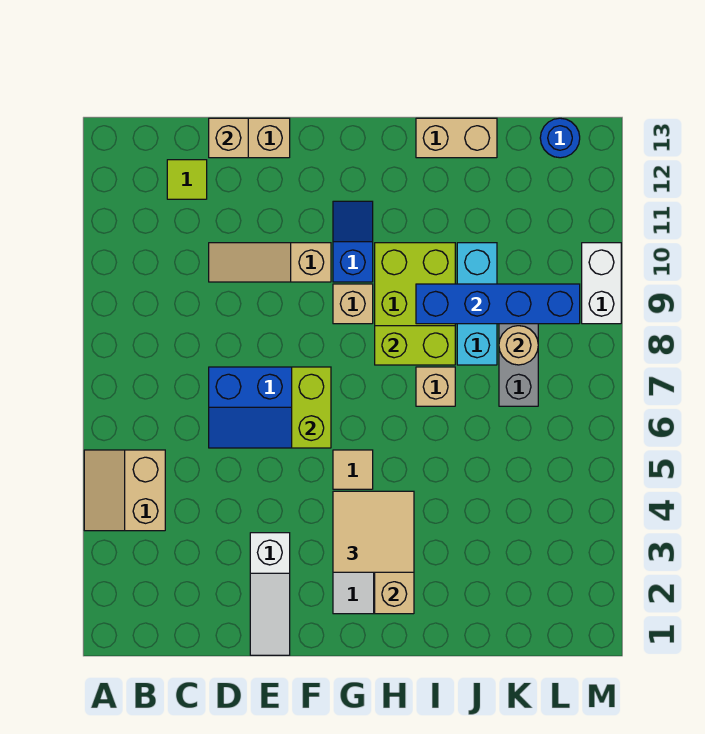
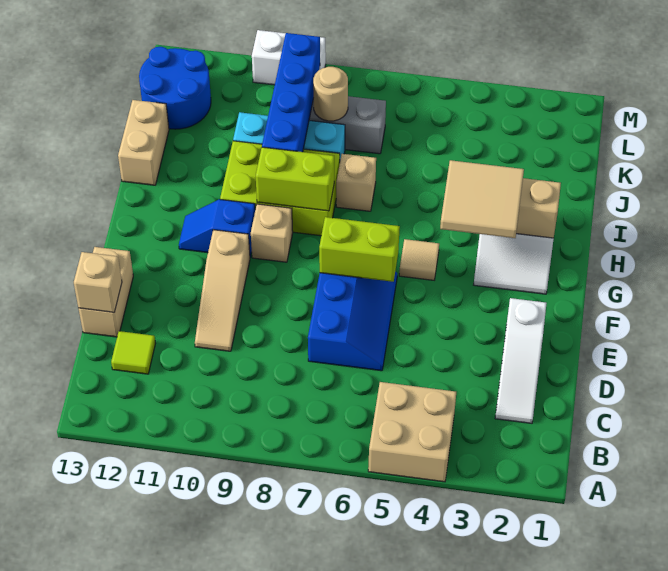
tan slope A4:B5 level 1 top B -> tan brick A4:B5 level 1
white slope E1:E3 level 1 top 3 -> white slope C2:E2 level 1 top E
lime brick H8:I8 level 2 -> lime brick H8:H9 level 2
blue round brick L13 level 1 -> blue round brick K12:L13 level 1

